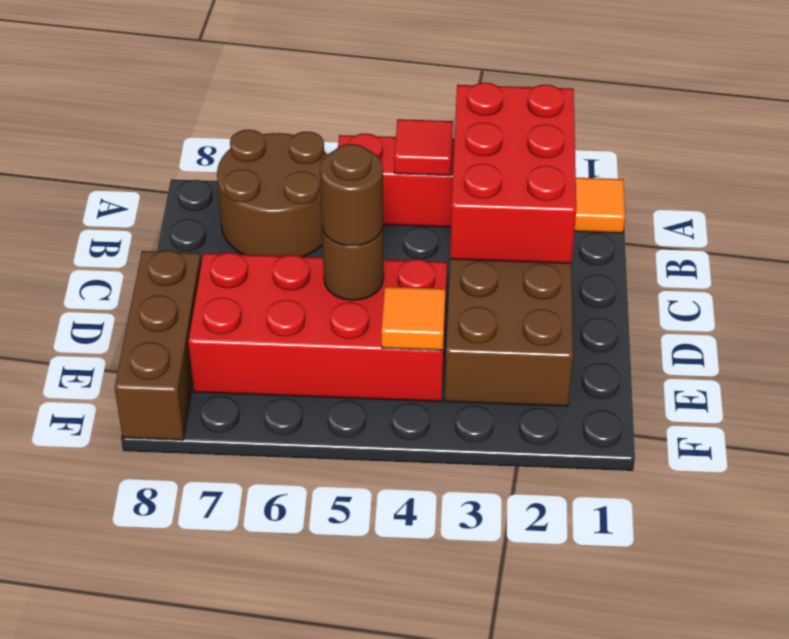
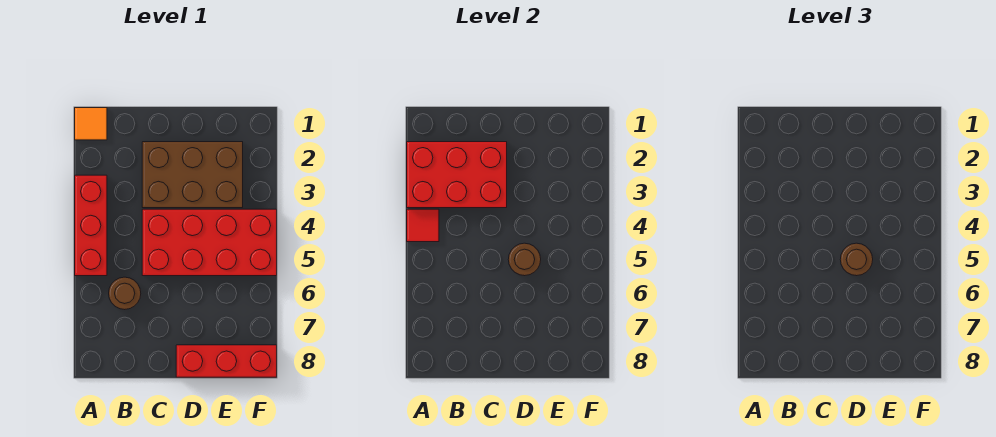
brown round brick A6:B7 level 1 -> brown round brick B6 level 1
red brick D4:E7 level 1 -> red brick C4:F5 level 1
brown brick D8:F8 level 1 -> red brick D8:F8 level 1
orange tile E4 level 2 -> none

